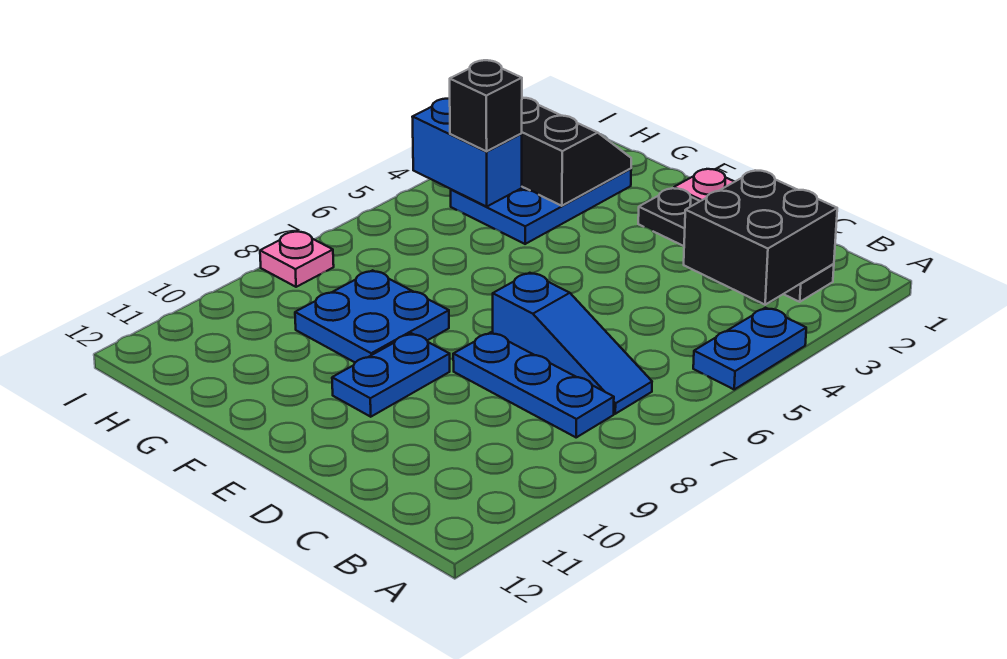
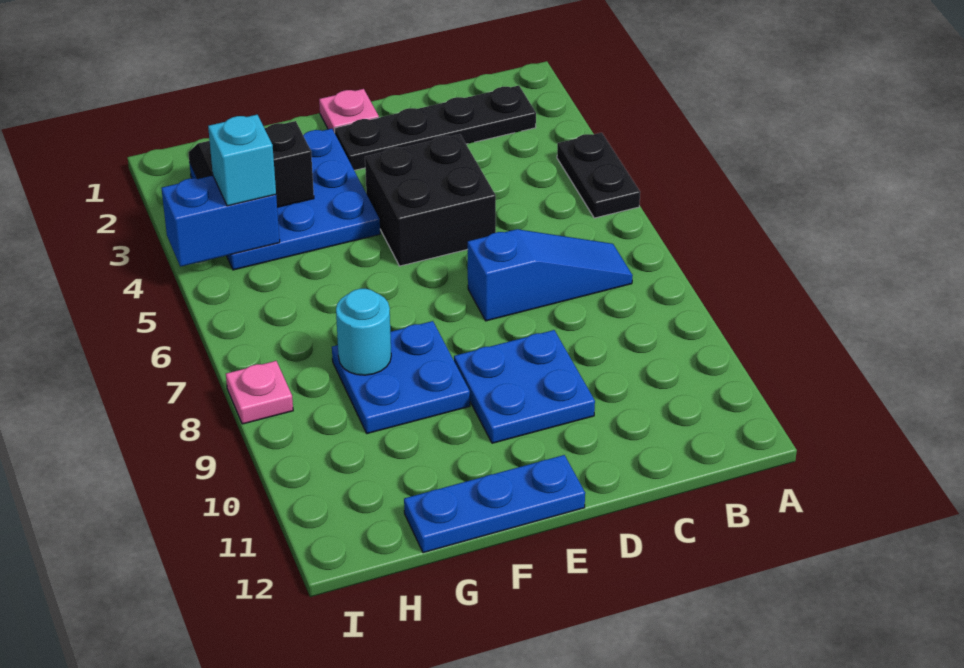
blue plate A4:A5 level 1 -> black plate A4:A5 level 1
black brick B2:C3 level 2 -> black brick D4:E5 level 1
blue plate B8:D8 level 1 -> blue plate E12:G12 level 1
blue plate E9:E10 level 1 -> blue plate D9:E10 level 1
blue plate G2:H4 level 1 -> blue plate F2:H4 level 1
none -> cyan round brick G8 level 2
black brick H4 level 3 -> cyan brick H4 level 3

